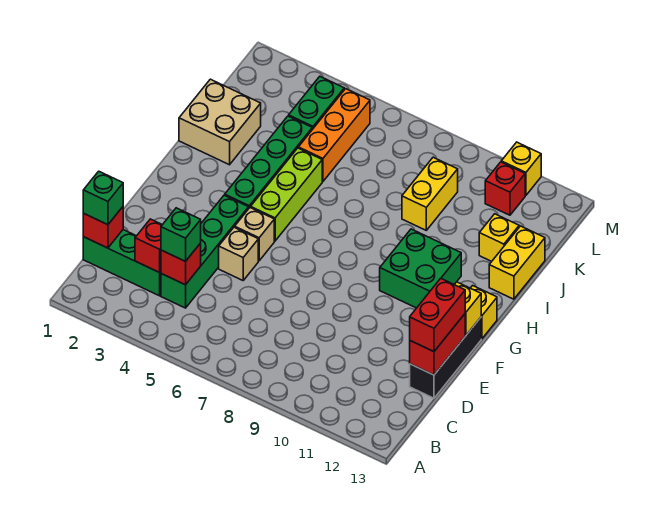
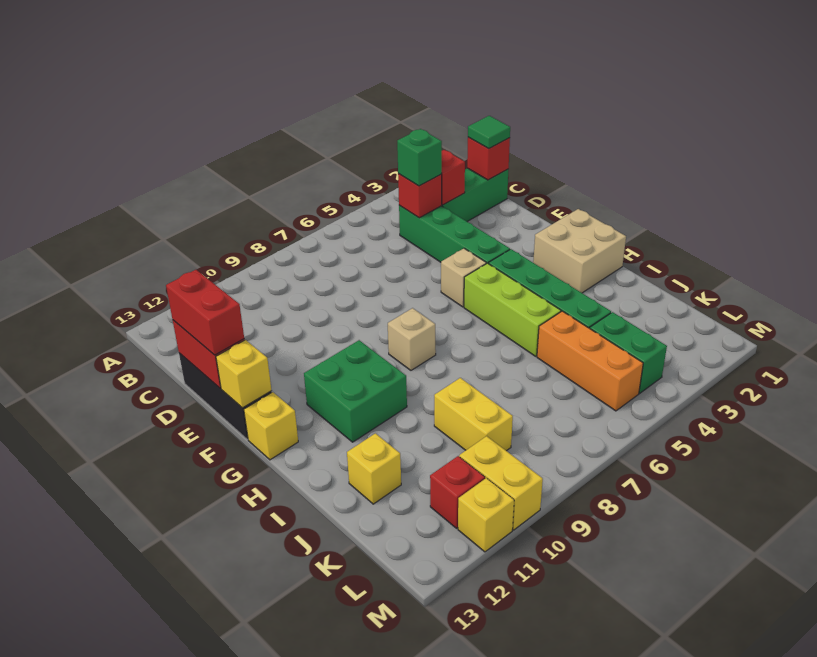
green brick C1 level 3 -> green tile C1 level 3
tan brick E5 level 1 -> tan brick G8 level 1
tan brick I1:J2 level 1 -> tan brick G1:H2 level 1
yellow brick I13:J13 level 1 -> yellow brick L10:M10 level 1

